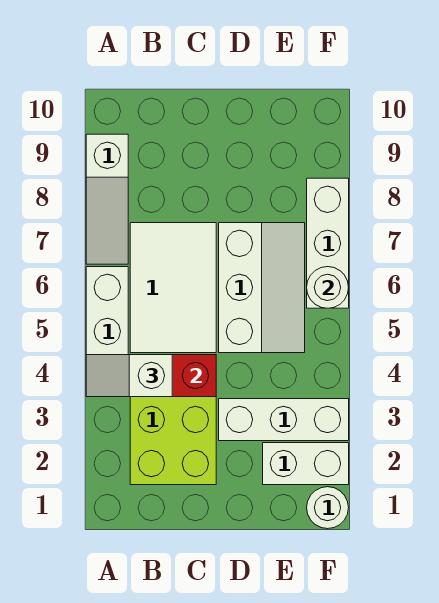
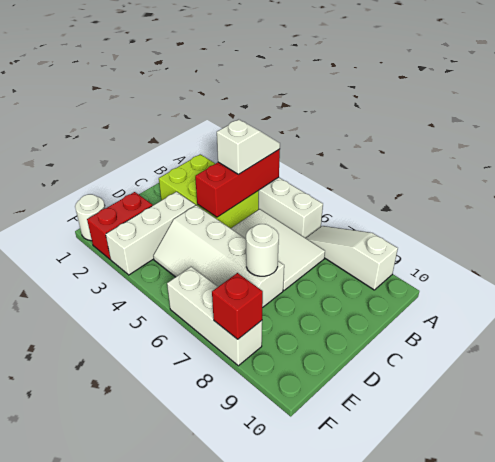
white slope D5:E7 level 1 top D -> white slope D4:E7 level 1 top D
white brick E2:F2 level 1 -> red brick E2:F2 level 1
white round brick F6 level 2 -> white round brick D7 level 2
none -> red brick F8 level 2

